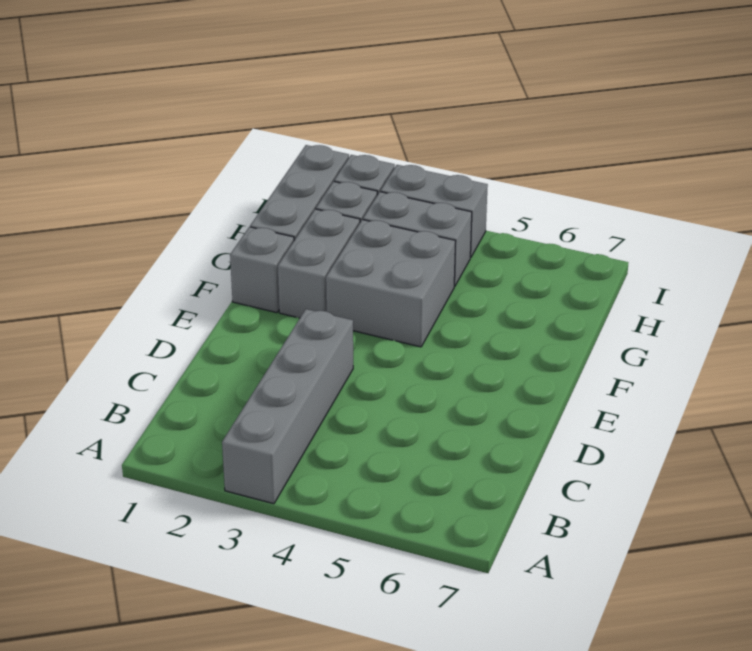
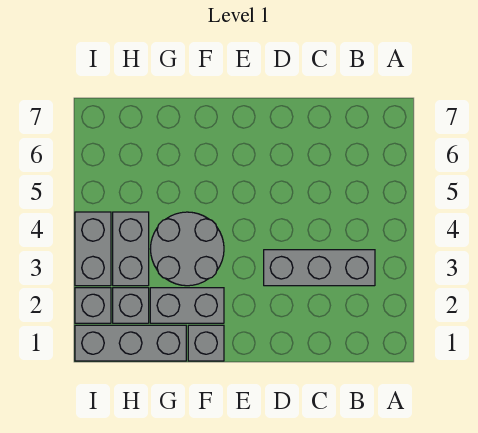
grey brick A3:D3 level 1 -> grey brick B3:D3 level 1
grey brick F3:G4 level 1 -> grey round brick F3:G4 level 1

